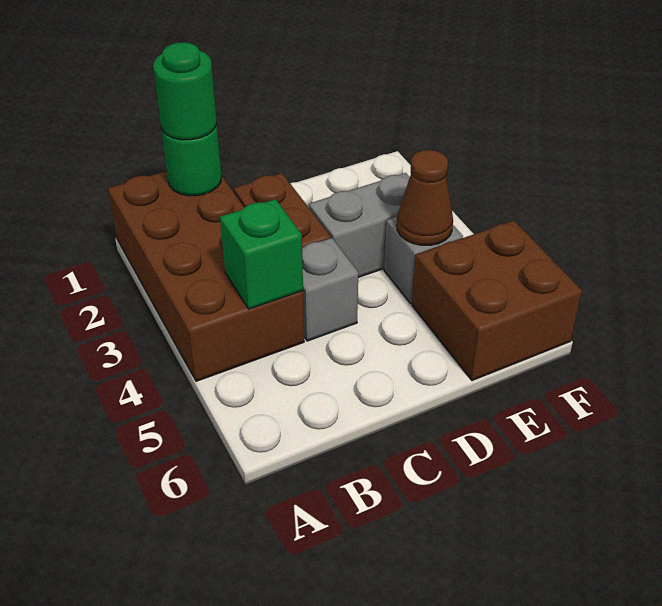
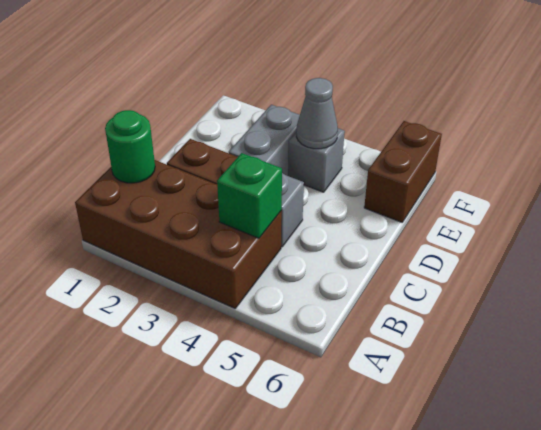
green round brick B1 level 3 -> none
brown cone E4 level 2 -> grey cone E4 level 2
brown brick E5:F6 level 1 -> brown brick E6:F6 level 1

